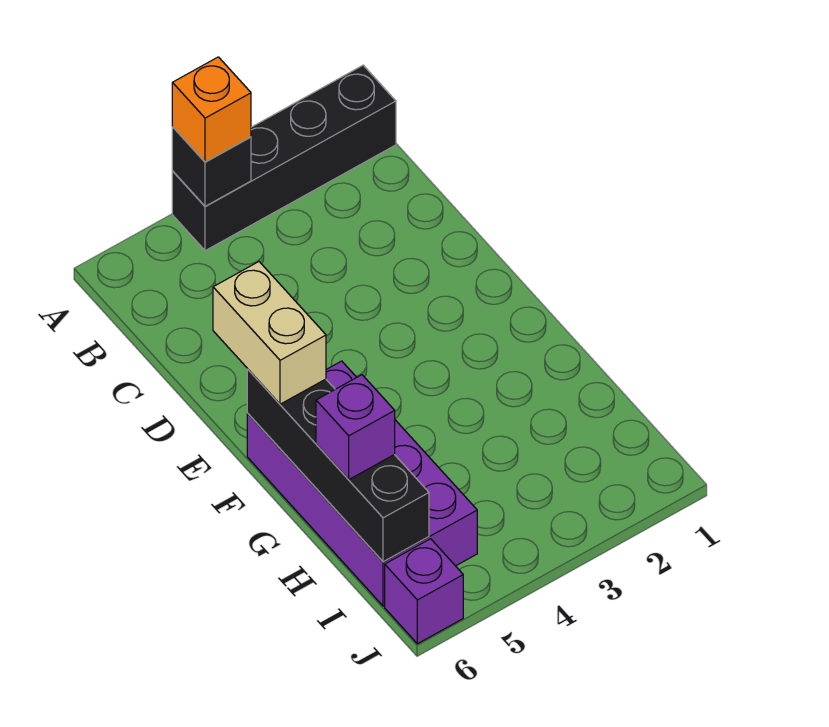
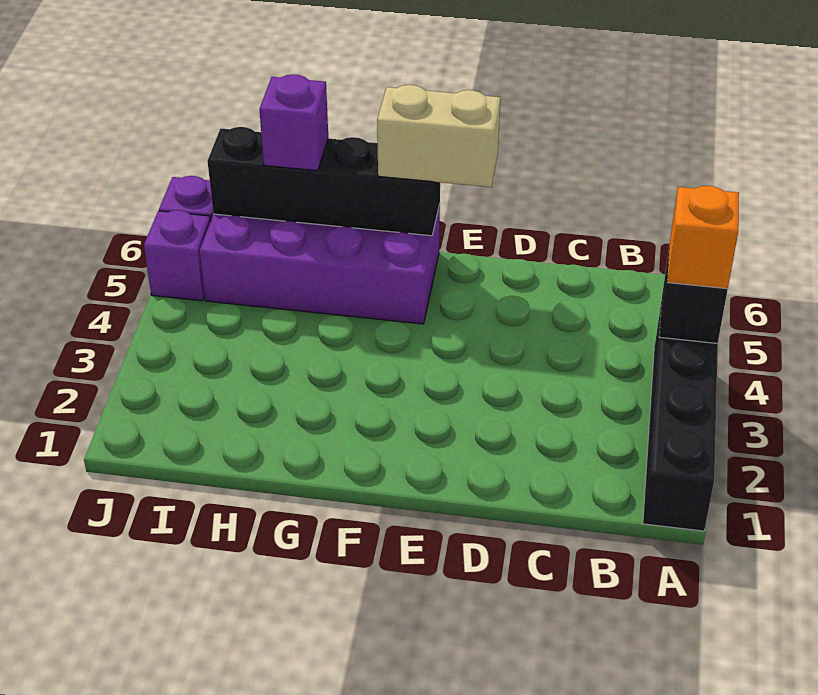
none -> purple brick J5 level 1

